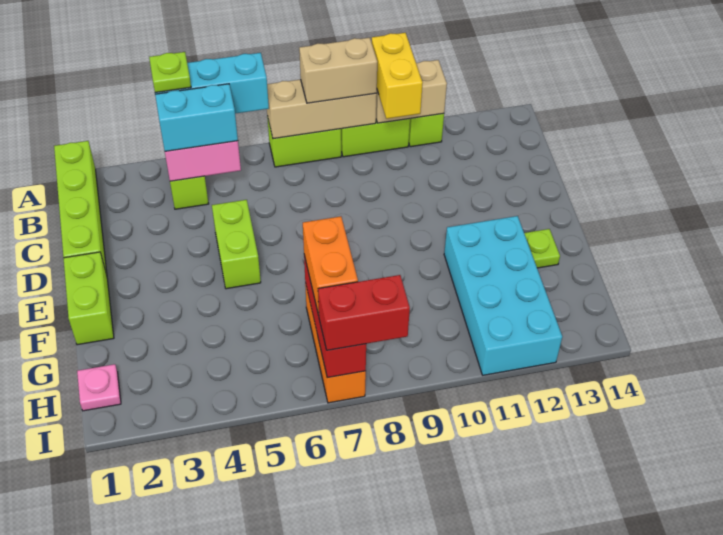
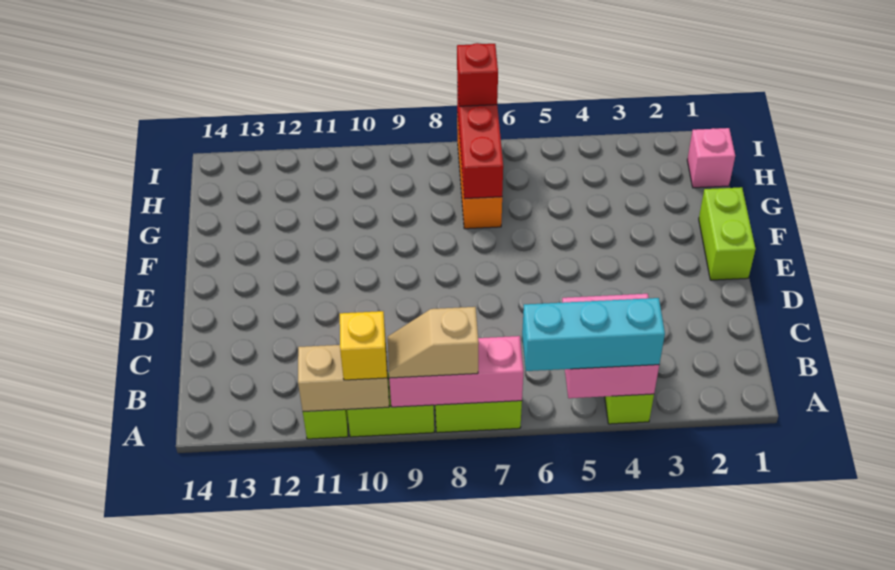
lime brick A1:D1 level 1 -> none
lime plate A4 level 4 -> none
tan brick A7:A9 level 2 -> pink brick A7:A9 level 2
tan brick A8:A9 level 3 -> tan slope A8:A9 level 3 top 8
yellow brick A10:B10 level 3 -> yellow brick A10 level 3
cyan brick B4:B5 level 3 -> none
lime brick D5:E5 level 1 -> none
cyan brick F11:I12 level 1 -> none
lime plate F13 level 1 -> none
orange brick G7:H7 level 3 -> none
pink plate H1 level 1 -> pink brick H1 level 1
red brick I7:I8 level 3 -> red brick I7 level 3

